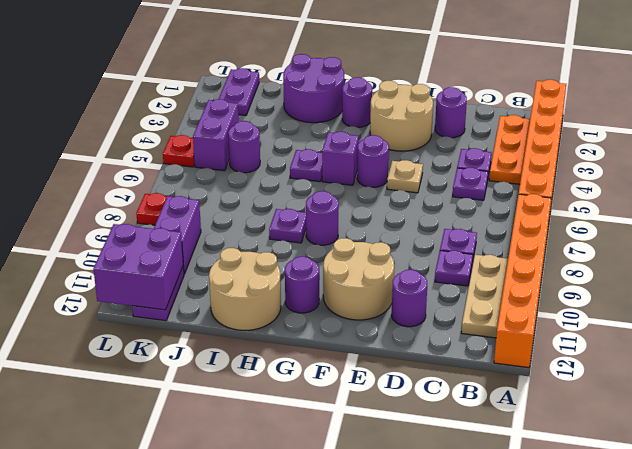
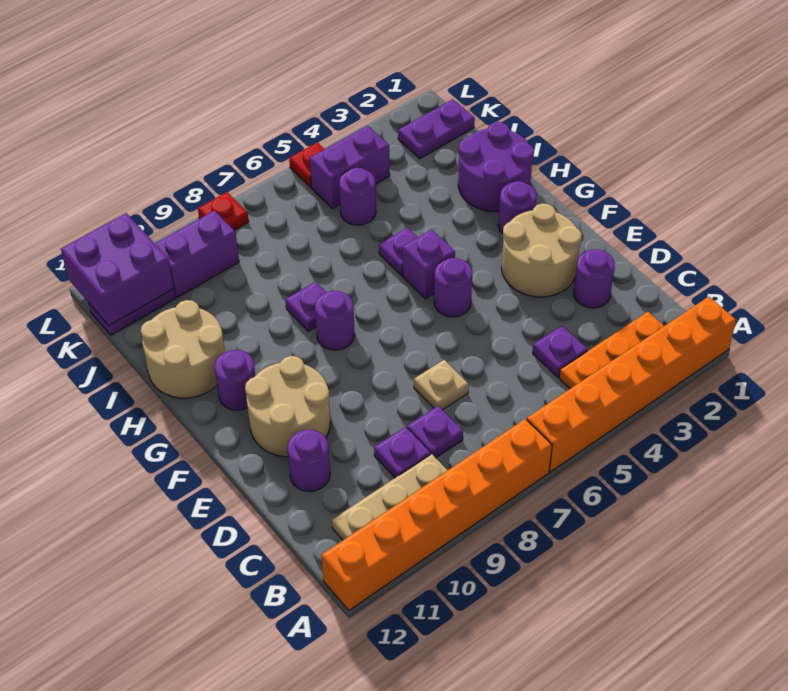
purple plate C5 level 1 -> none
tan plate E5 level 1 -> tan plate D7 level 1

